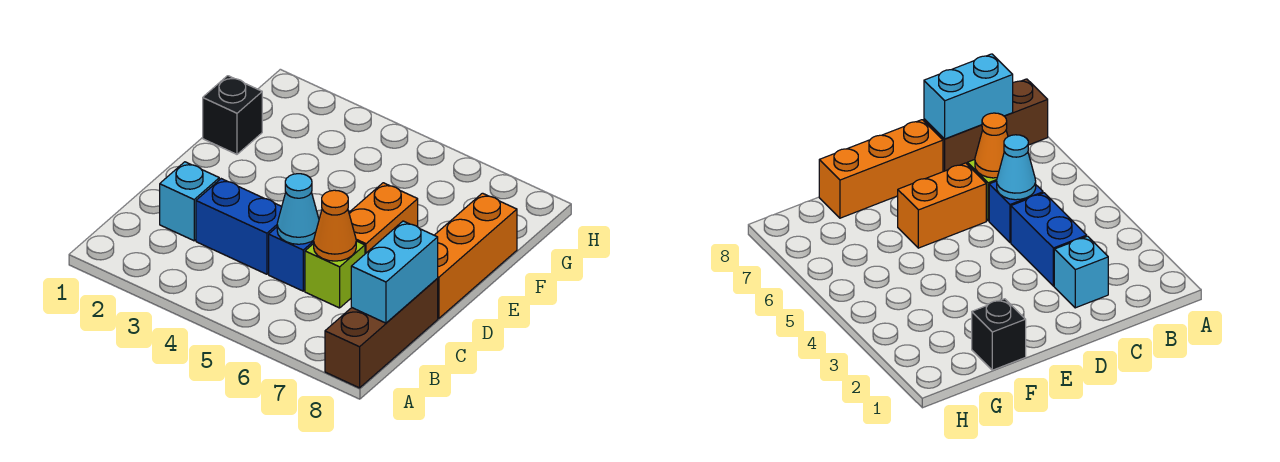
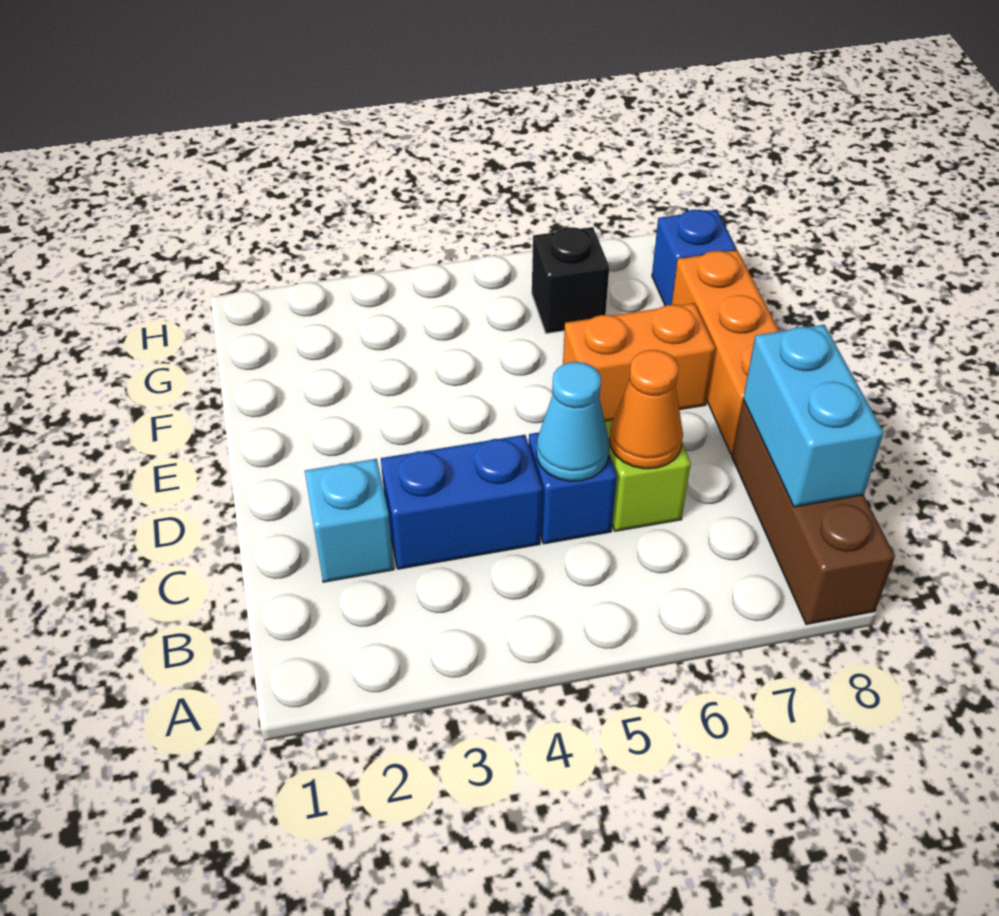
orange brick D6:E6 level 1 -> orange brick E6:E7 level 1
black brick F1 level 1 -> black brick G6 level 1
none -> blue brick G8 level 1

